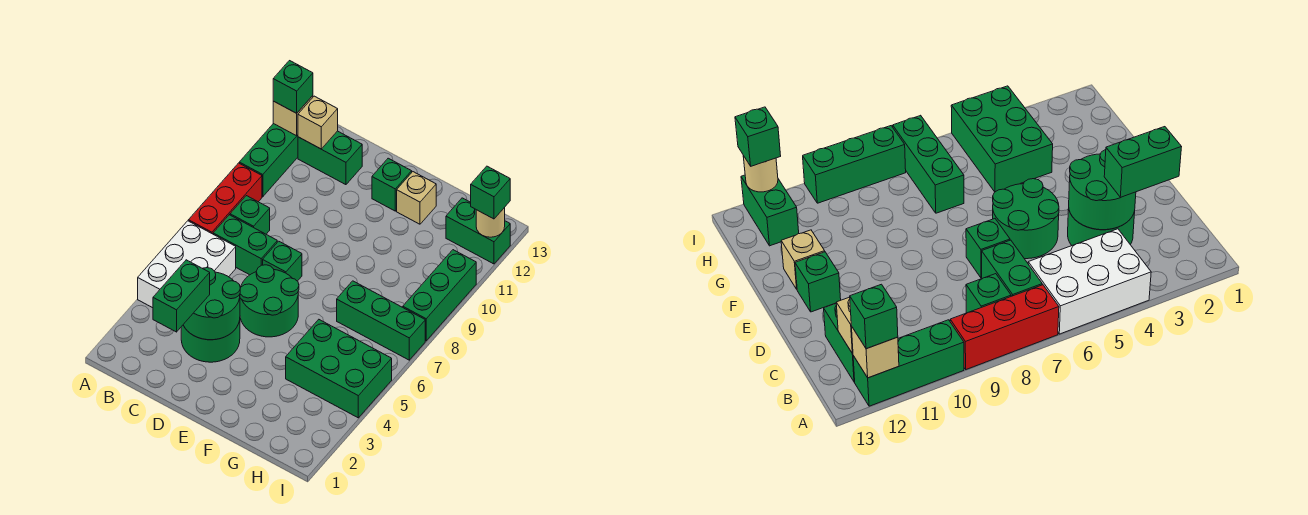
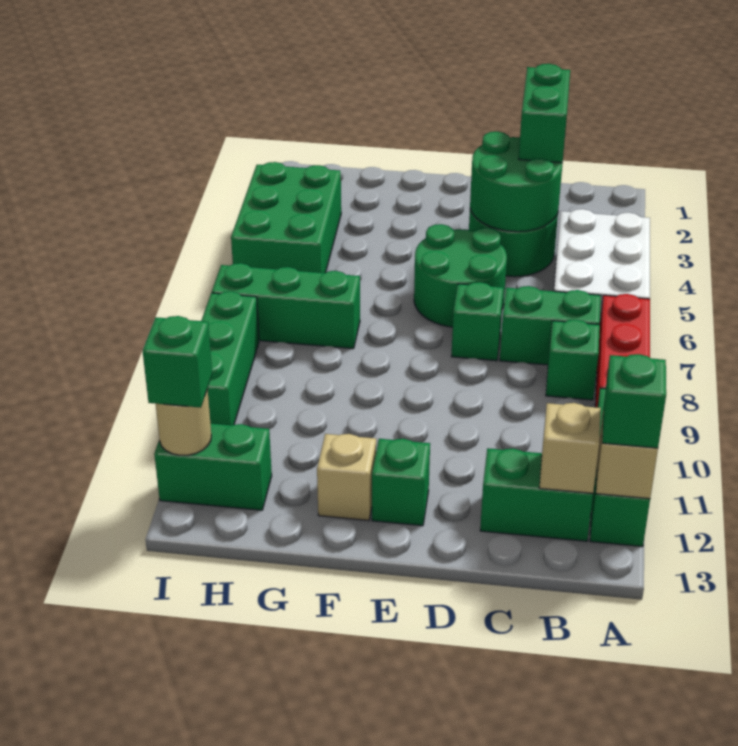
green brick G4:I5 level 1 -> green brick H3:I5 level 1

